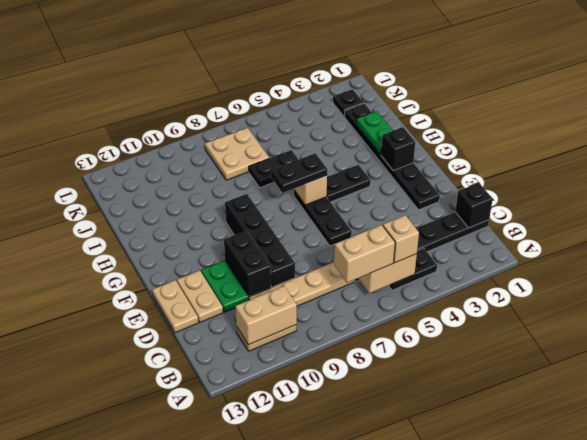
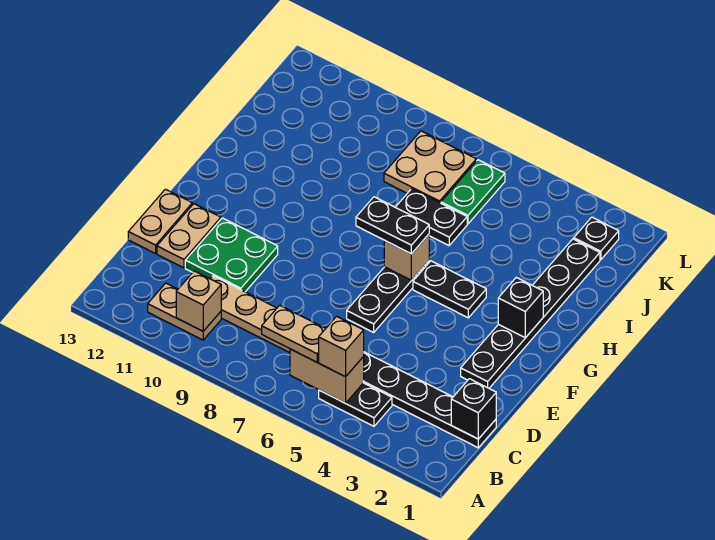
tan brick B6:B7 level 3 -> tan plate B6:B7 level 3
tan brick B10:B11 level 2 -> tan brick B10 level 2
black brick D9:G9 level 1 -> none
black brick D10:E10 level 2 -> none
green plate H2:I2 level 2 -> green plate J6:K6 level 1

